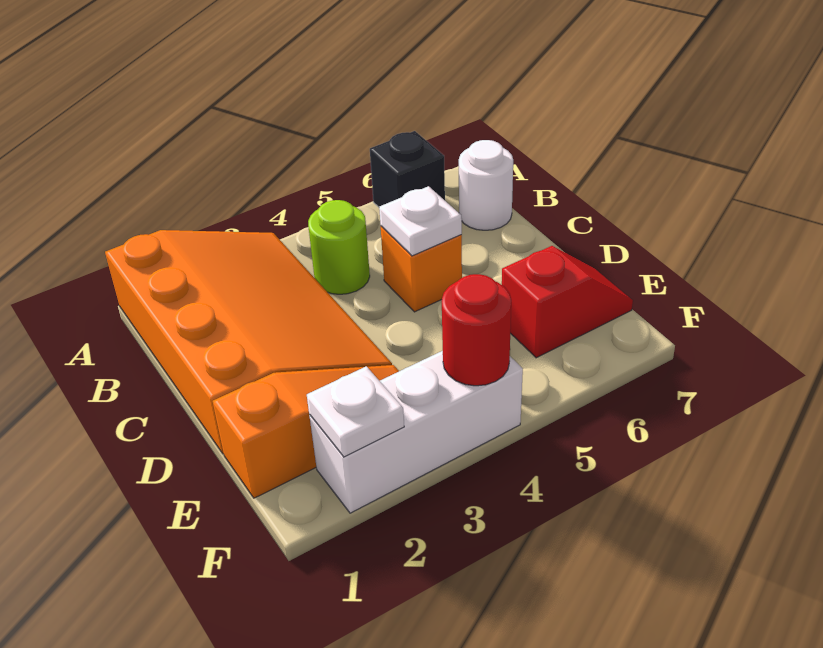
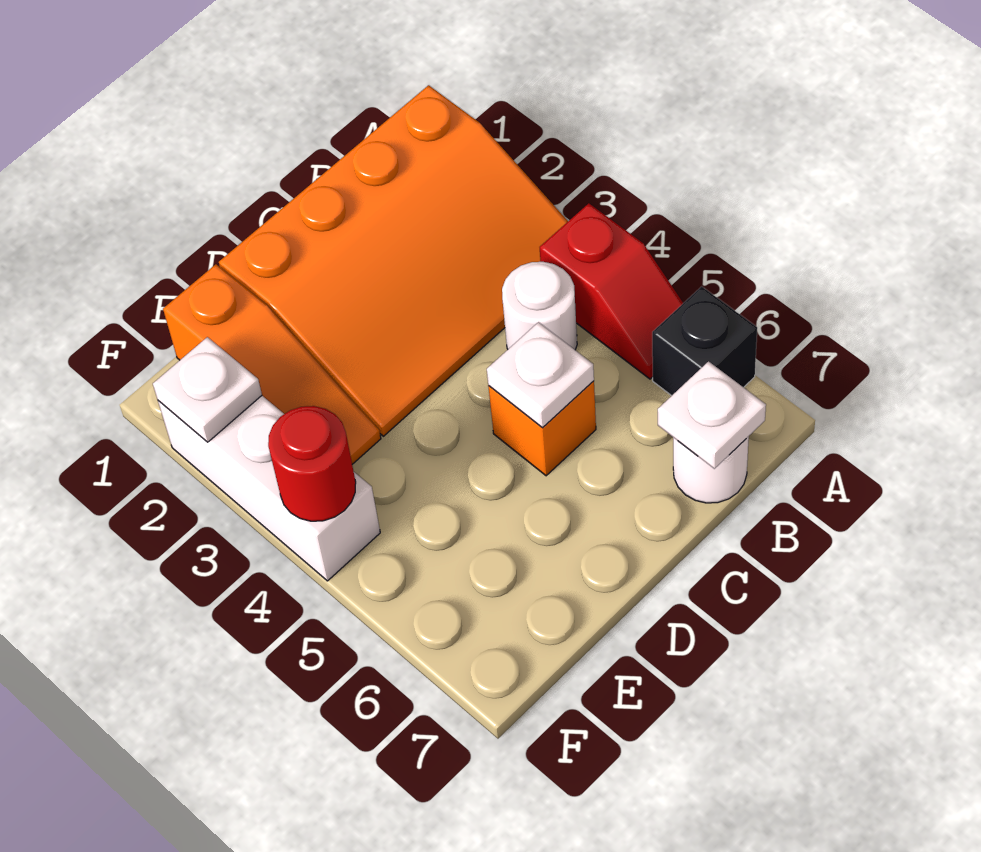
lime round brick B4 level 1 -> white round brick B4 level 1
none -> white plate B7 level 2
red slope E6:E7 level 1 top 6 -> red slope A4:A5 level 1 top 4

